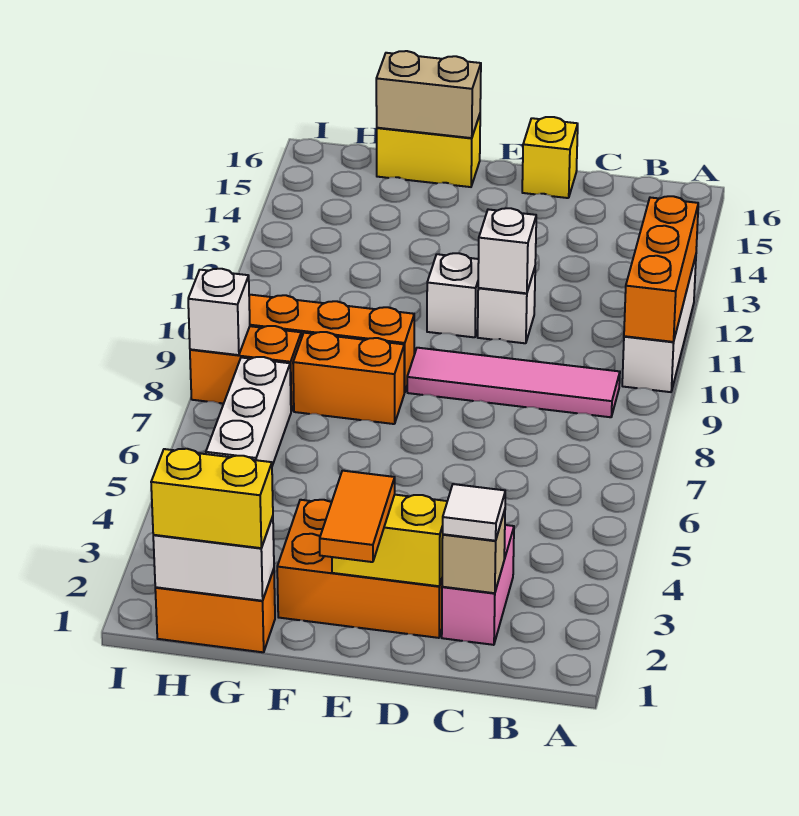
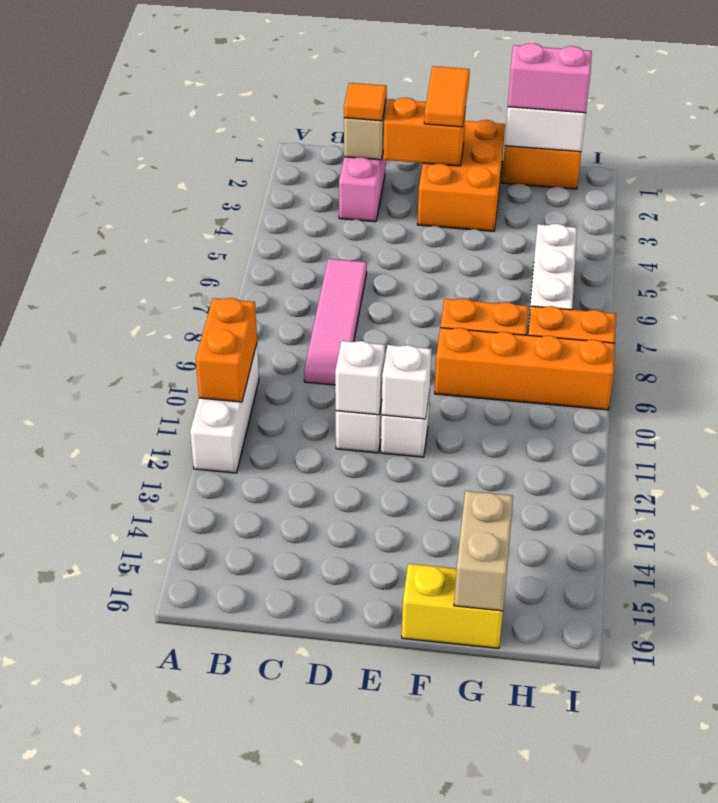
orange brick A10:A12 level 2 -> orange brick A10:A11 level 2
pink tile B9:E9 level 1 -> pink tile C6:C9 level 1
white tile C2 level 3 -> orange tile C2 level 3
orange brick D2:F3 level 1 -> orange brick E1:F3 level 1
yellow brick D2:E2 level 2 -> orange brick D2:E2 level 2
yellow brick D16 level 1 -> none
tan brick F16:G16 level 2 -> tan brick G15:G16 level 2
yellow brick G1:H1 level 3 -> pink brick G1:H1 level 3
white brick I8 level 2 -> white brick E11 level 2

